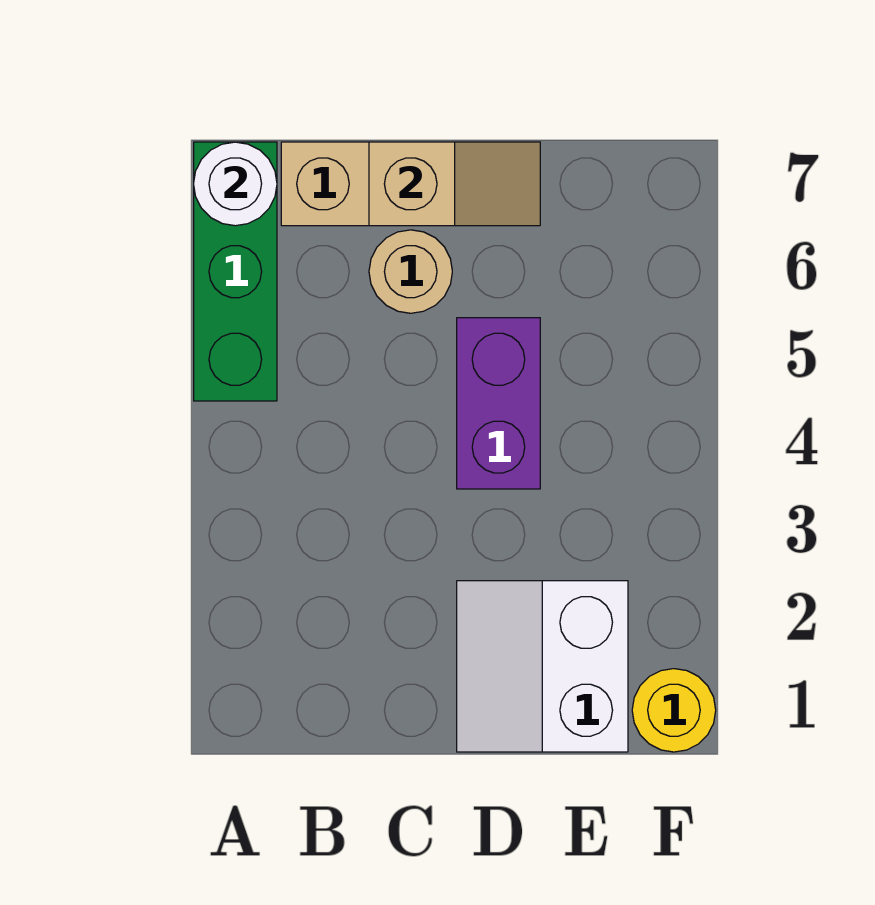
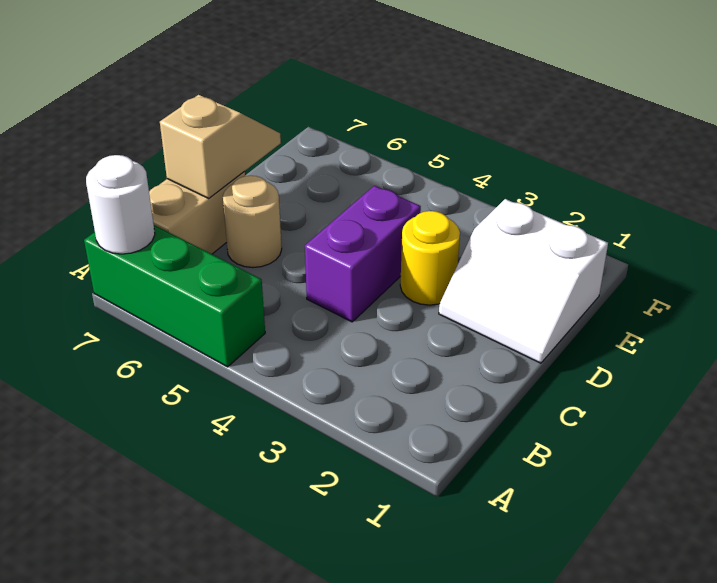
purple brick D4:D5 level 1 -> purple brick C4:D4 level 1
yellow round brick F1 level 1 -> yellow round brick D3 level 1

